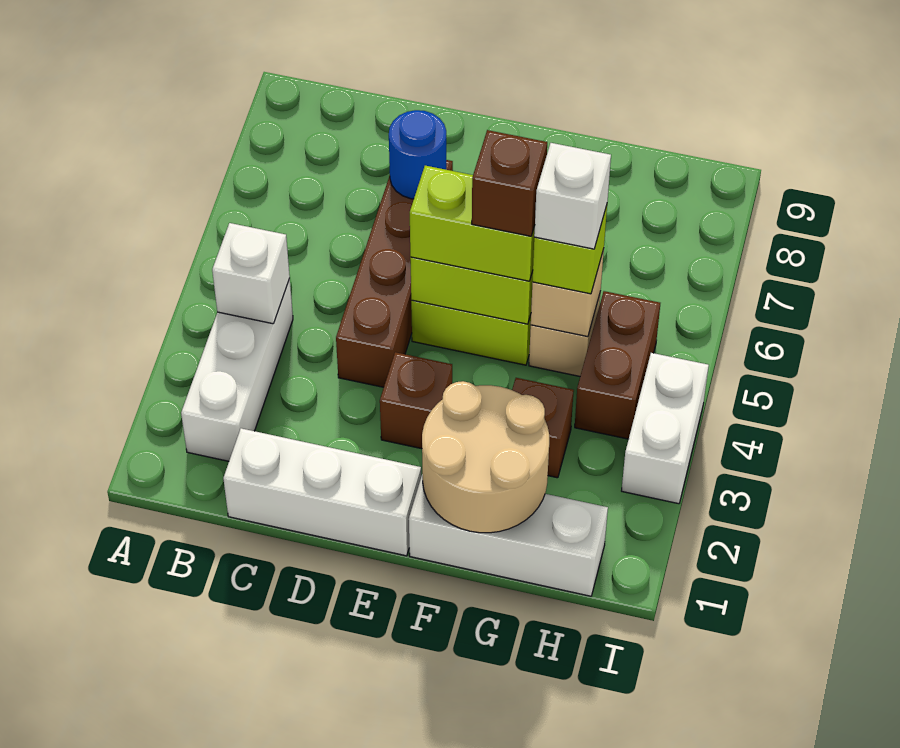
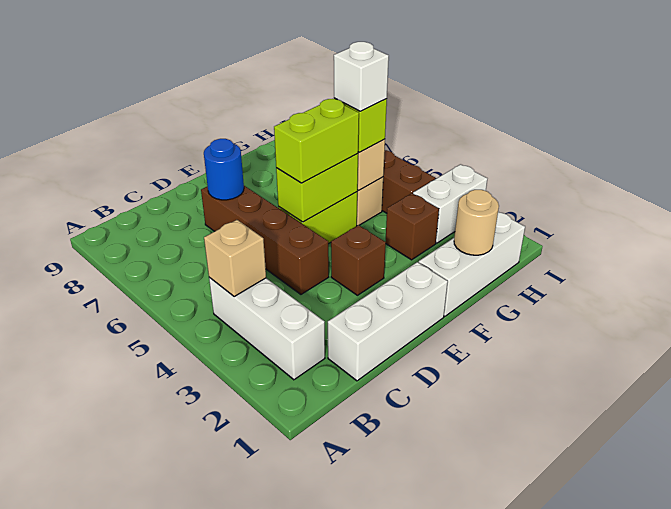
white brick B4 level 2 -> tan brick B4 level 2
tan round brick F1:G2 level 2 -> tan round brick G1 level 2
brown brick F5 level 4 -> none
white brick I3:I4 level 1 -> white brick H3:I3 level 1

